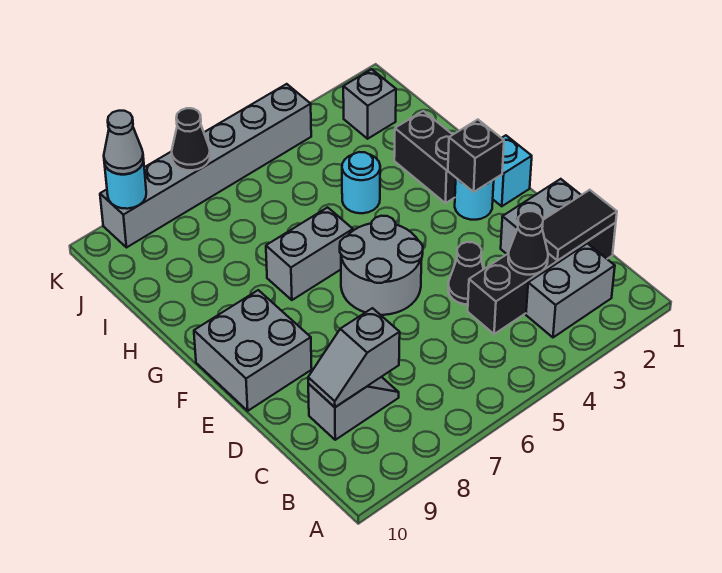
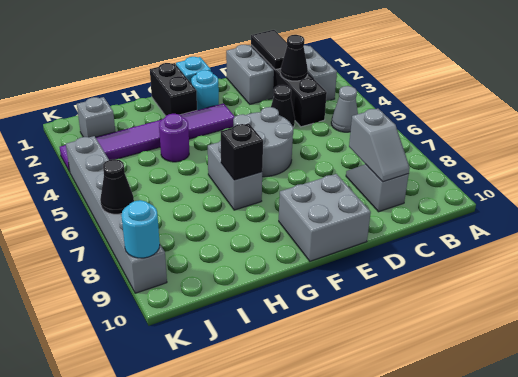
black brick F2 level 2 -> black brick G7 level 2
none -> purple tile F3:K3 level 1
black brick G2:H2 level 1 -> black brick G1:G2 level 1
cyan round brick H4 level 1 -> purple round brick H4 level 1
grey cone K9 level 3 -> grey cone B5 level 1

